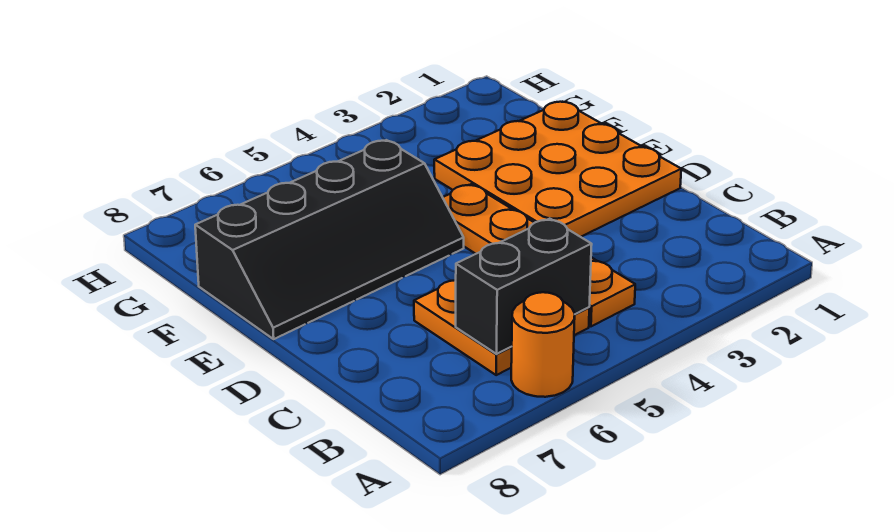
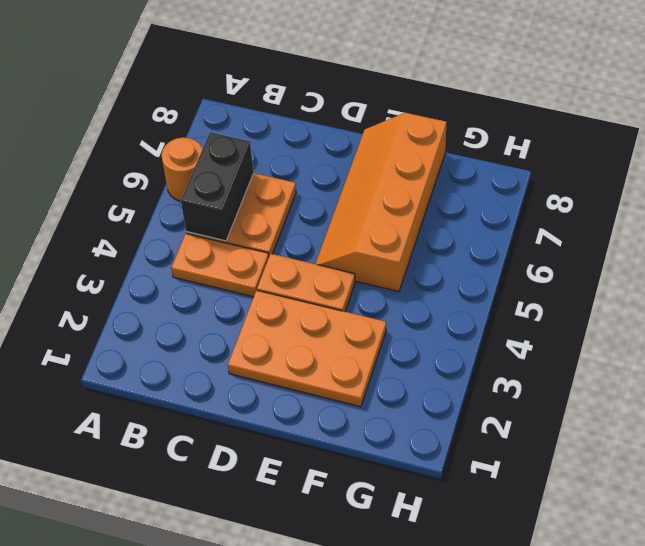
orange plate D1:F3 level 1 -> orange plate D2:F3 level 1
black slope E5:F8 level 1 top F -> orange slope E5:F8 level 1 top F

